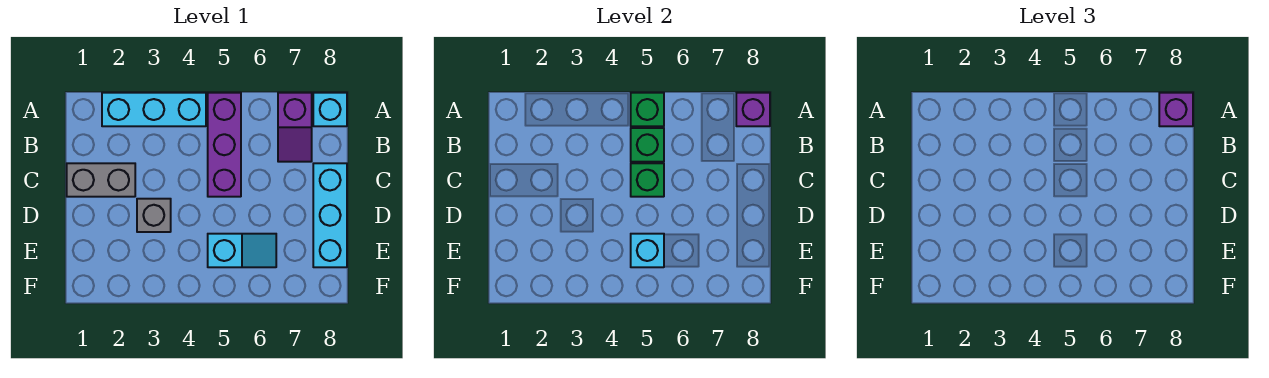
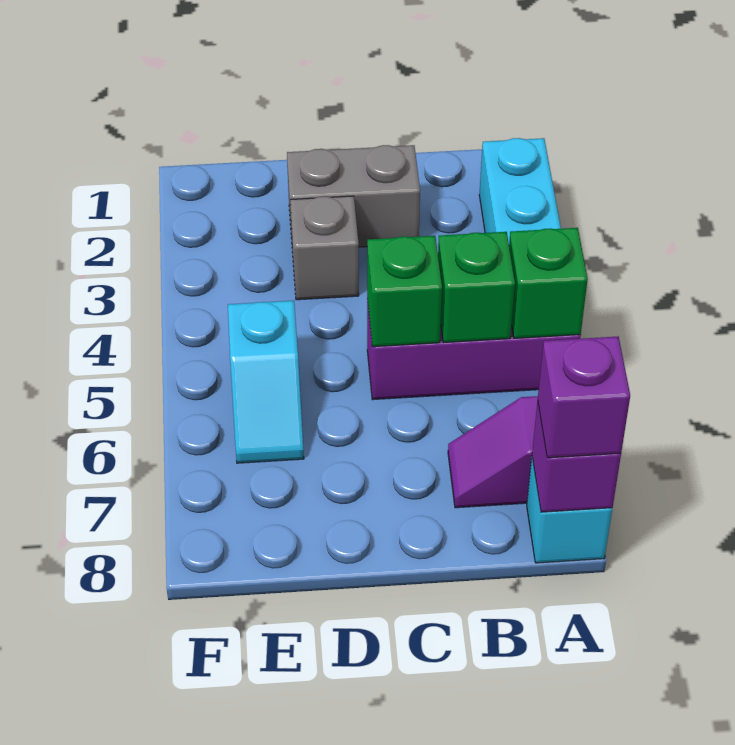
grey brick C1:C2 level 1 -> grey brick C2:D2 level 1
cyan brick C8:E8 level 1 -> none
cyan brick E5 level 2 -> none

